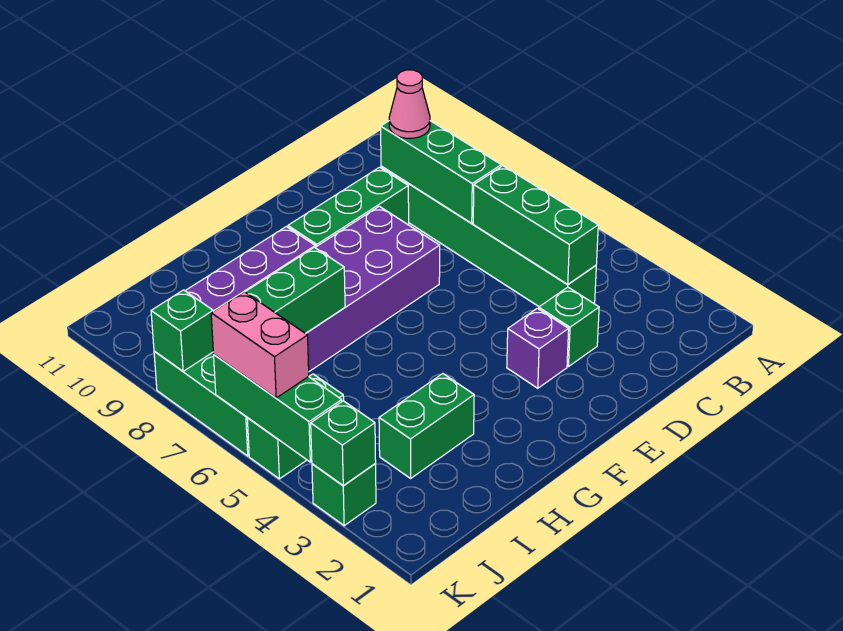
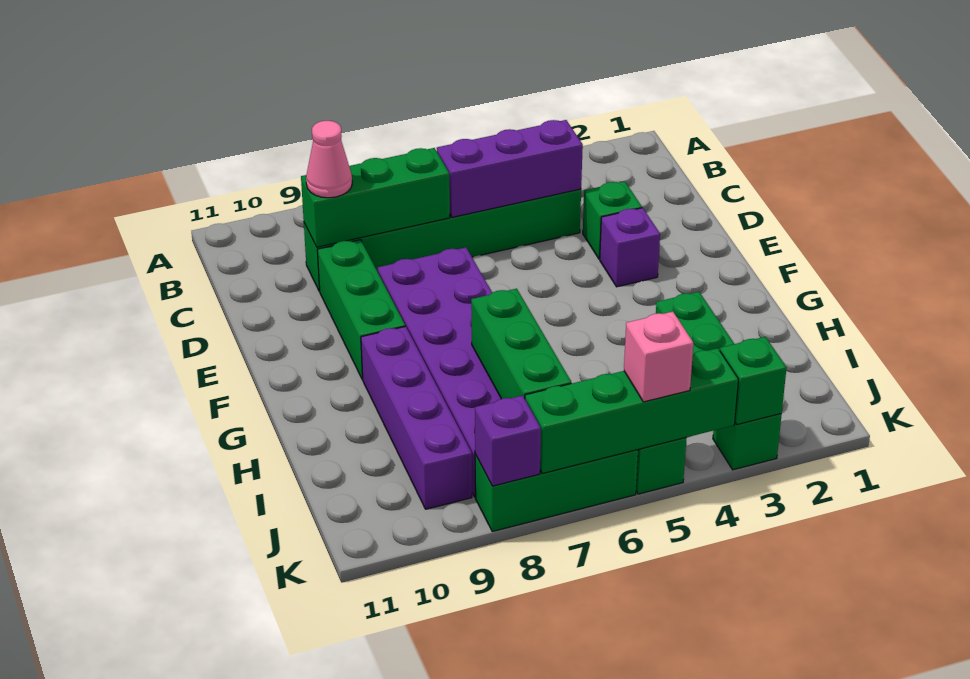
green brick C4:C6 level 2 -> purple brick C4:C6 level 2
green brick K4:K6 level 2 -> green brick K4:K7 level 2
pink brick K5:K6 level 3 -> pink brick K5 level 3
green brick K8 level 2 -> purple brick K8 level 2

